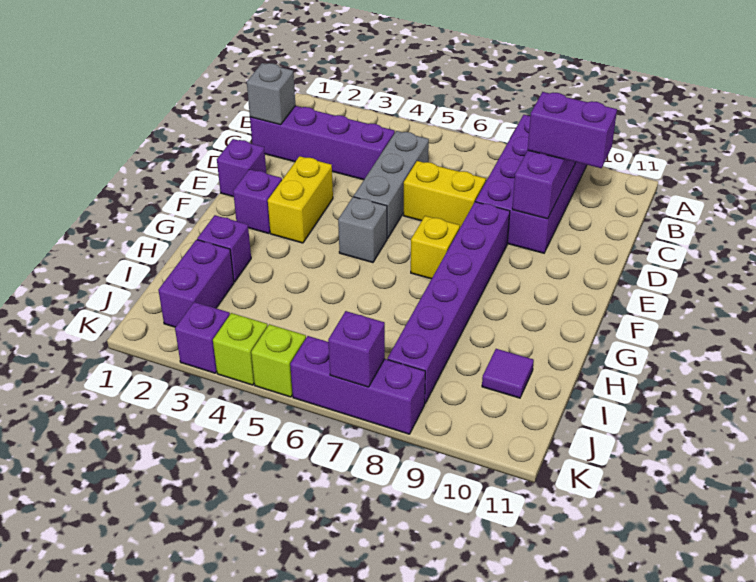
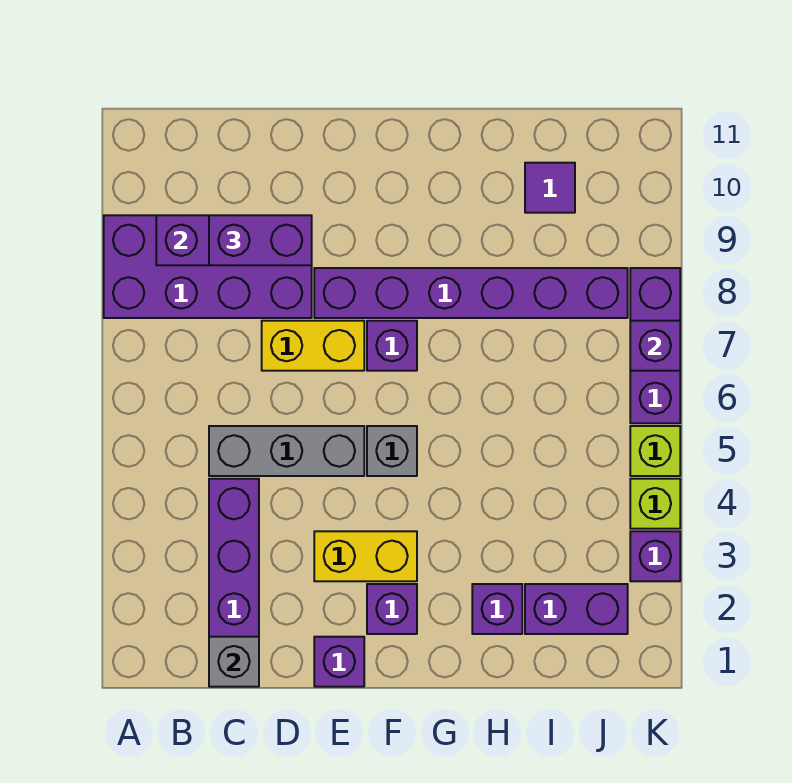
purple brick C9:C10 level 3 -> purple brick C9:D9 level 3
yellow brick D6:D7 level 1 -> yellow brick D7:E7 level 1
yellow brick F7 level 1 -> purple brick F7 level 1

